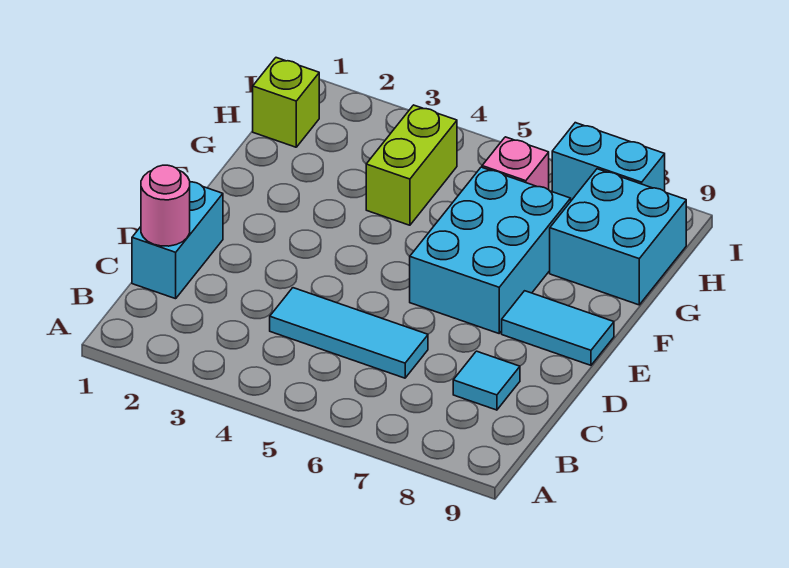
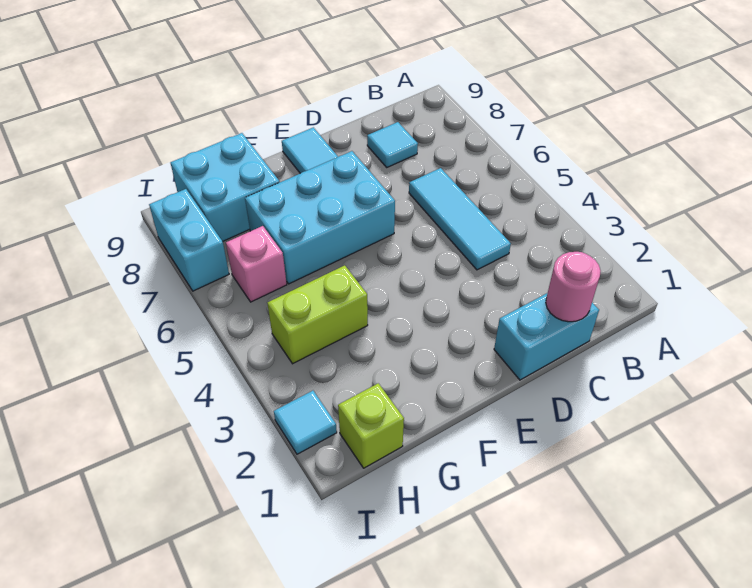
none -> cyan tile I2 level 1

